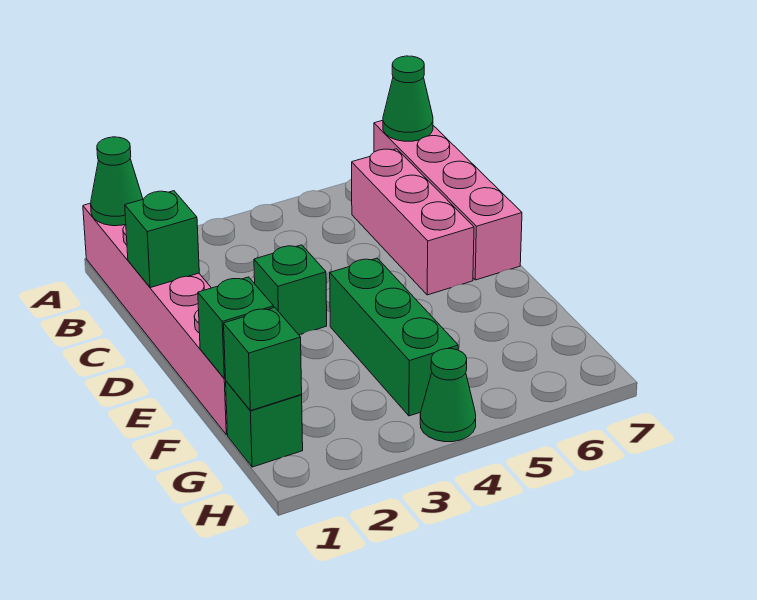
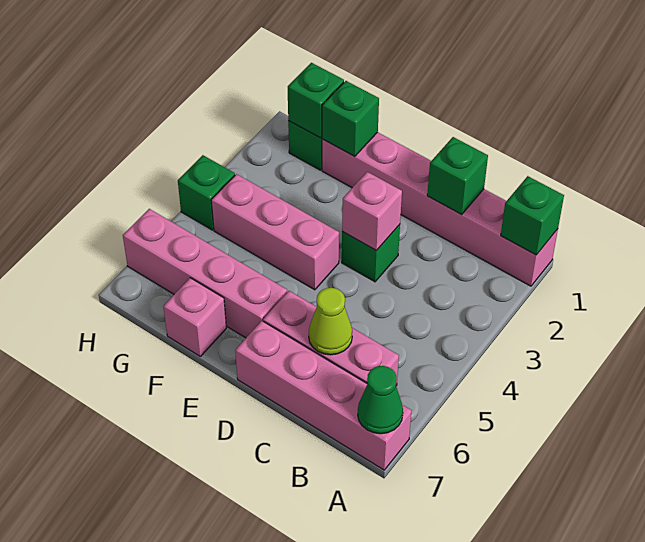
green cone A1 level 2 -> green brick A1 level 2
none -> lime cone C6 level 2
none -> pink brick D3 level 2
green brick E4:G4 level 1 -> pink brick E4:G4 level 1
none -> pink brick E6:H6 level 1
none -> pink brick F7 level 1
green cone H4 level 1 -> green brick H4 level 1

